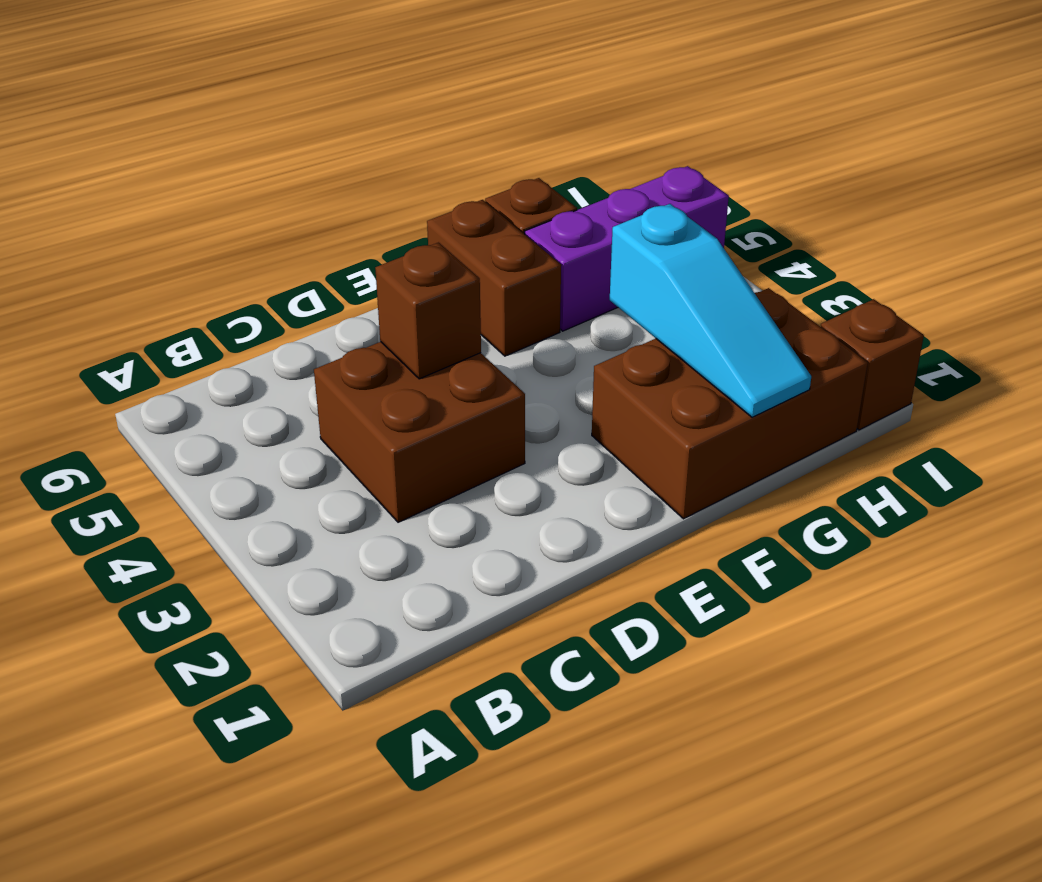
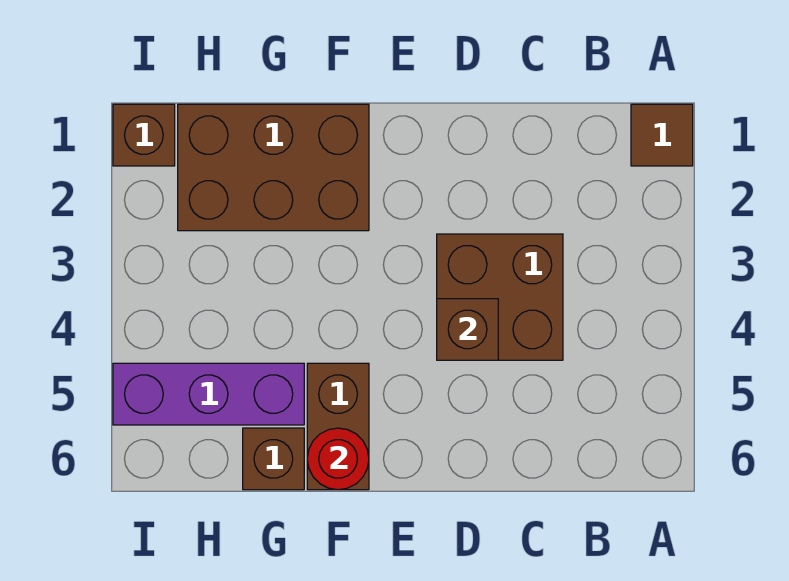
none -> brown tile A1 level 1
none -> red round brick F6 level 2
cyan slope G1:G3 level 2 top 3 -> none

